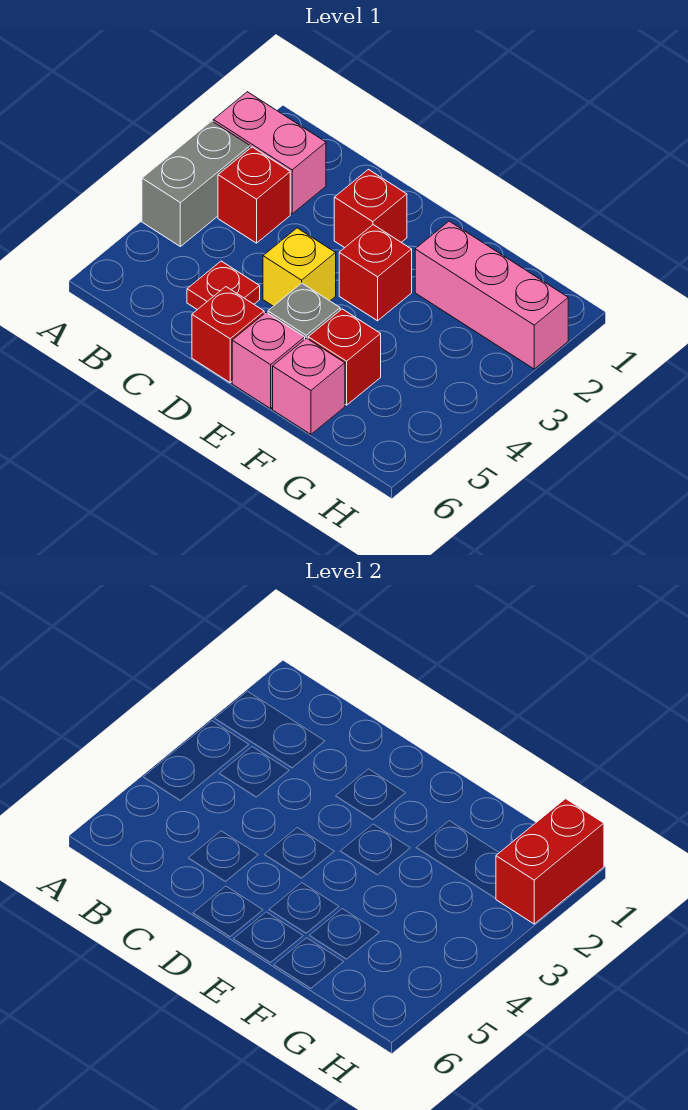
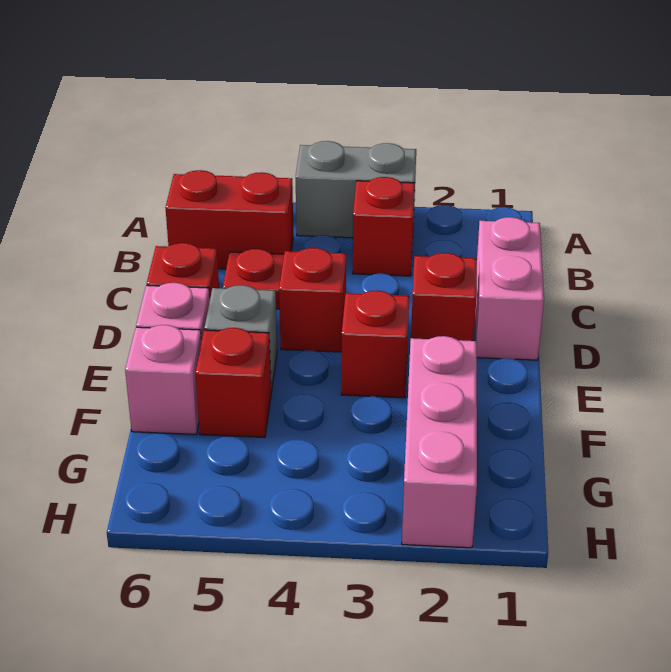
pink brick A2:B2 level 1 -> pink brick C1:D1 level 1
yellow brick D4 level 1 -> red brick D4 level 1
red brick H1:H2 level 2 -> red brick B5:B6 level 1

